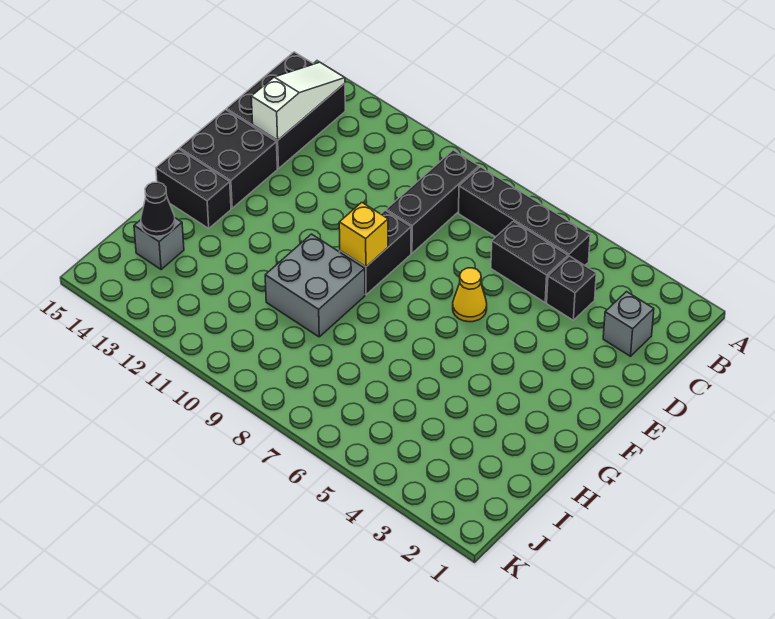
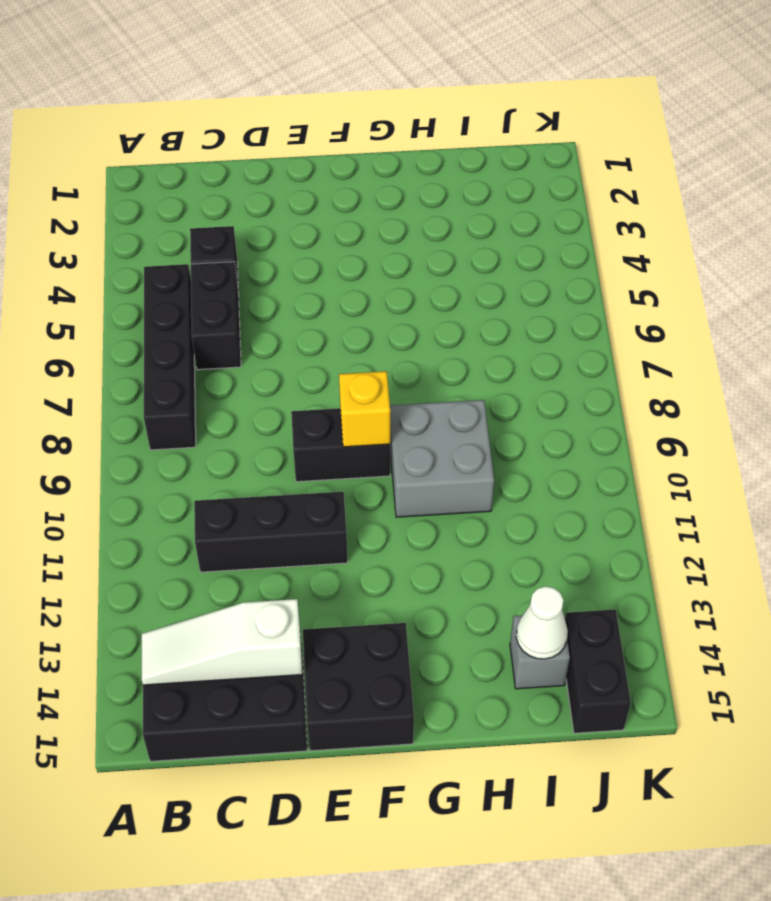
black brick B9:D9 level 1 -> black brick C11:E11 level 1
grey brick C2 level 1 -> none
yellow cone E6 level 1 -> none
black brick G14:G15 level 1 -> black brick J14:J15 level 1
black cone I14 level 2 -> white cone I14 level 2

